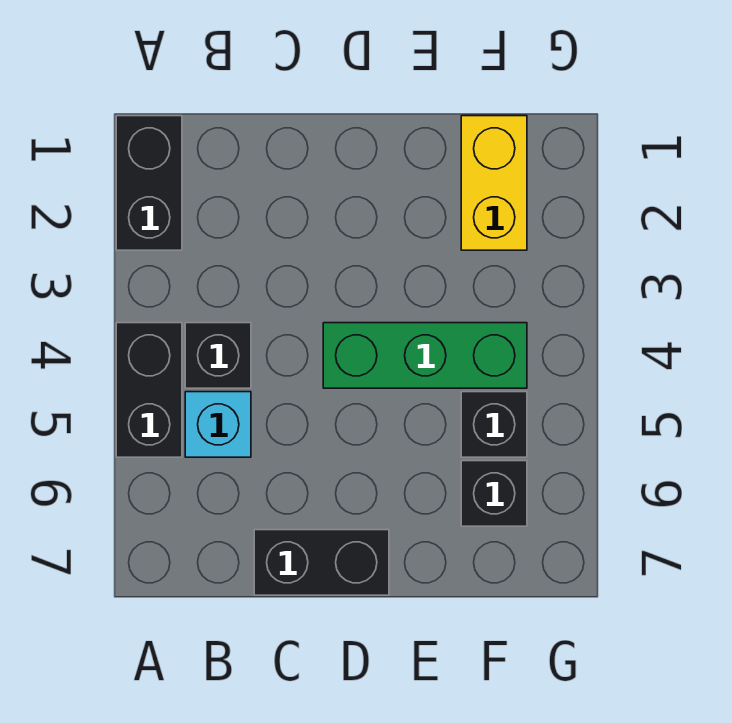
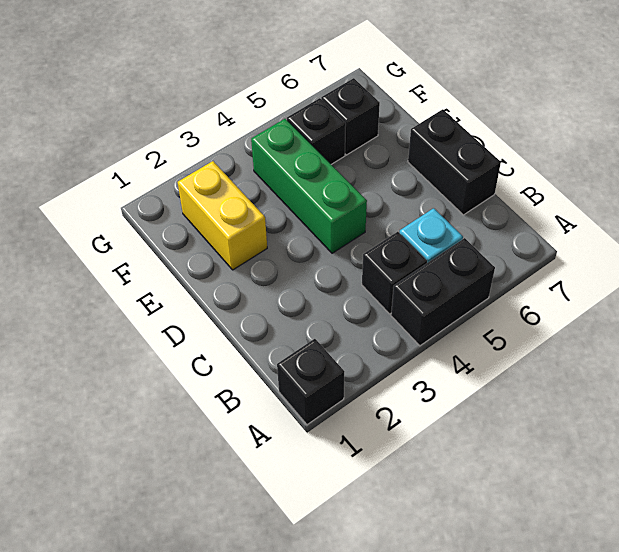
black brick A1:A2 level 1 -> black brick A1 level 1
yellow brick F1:F2 level 1 -> yellow brick E2:F2 level 1

